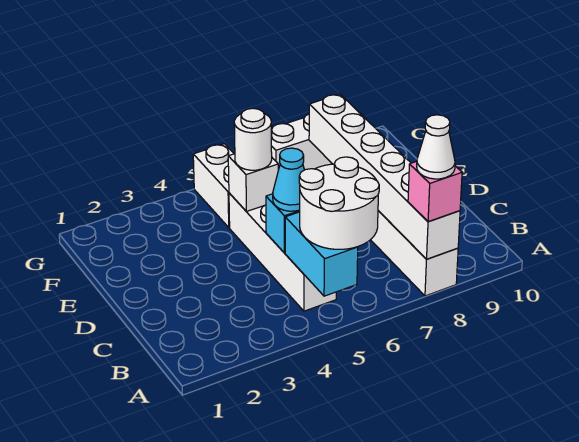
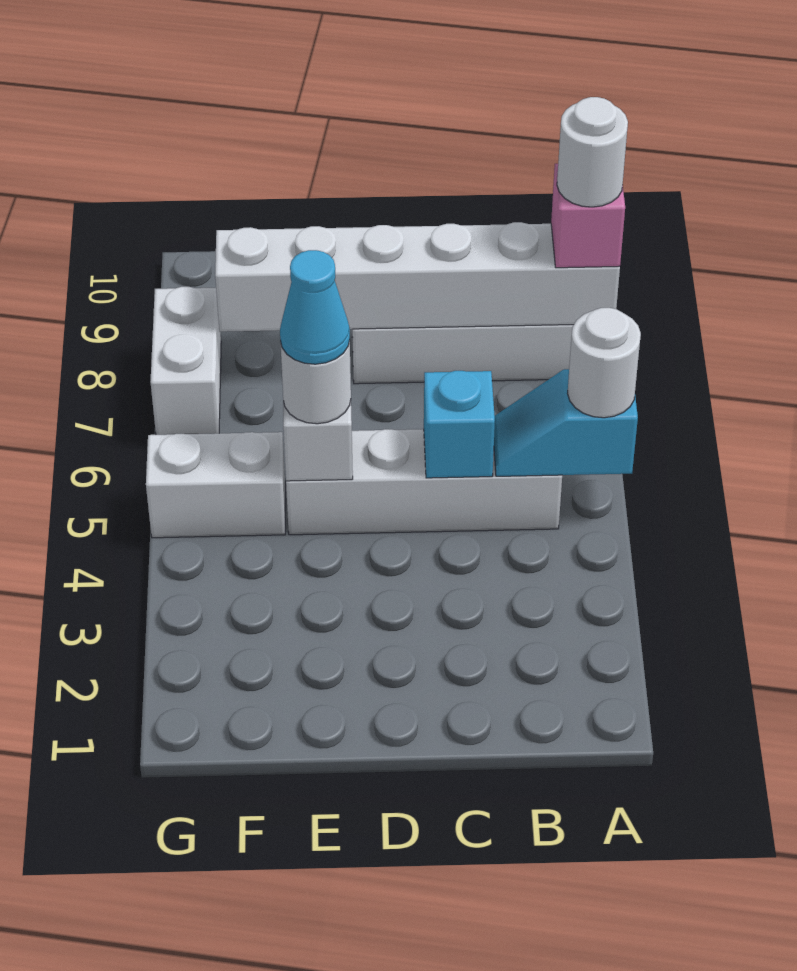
cyan brick A5:B5 level 2 -> cyan slope A5:B5 level 2 top A
white round brick A5:B6 level 3 -> white round brick A5 level 3
white cone A8 level 4 -> white round brick A8 level 4
cyan cone C5 level 3 -> cyan cone E5 level 4

